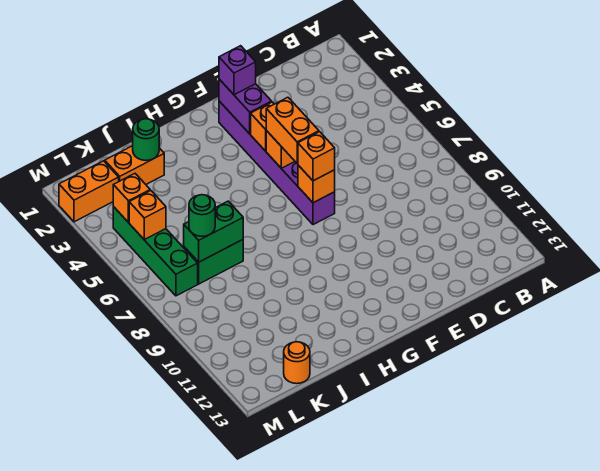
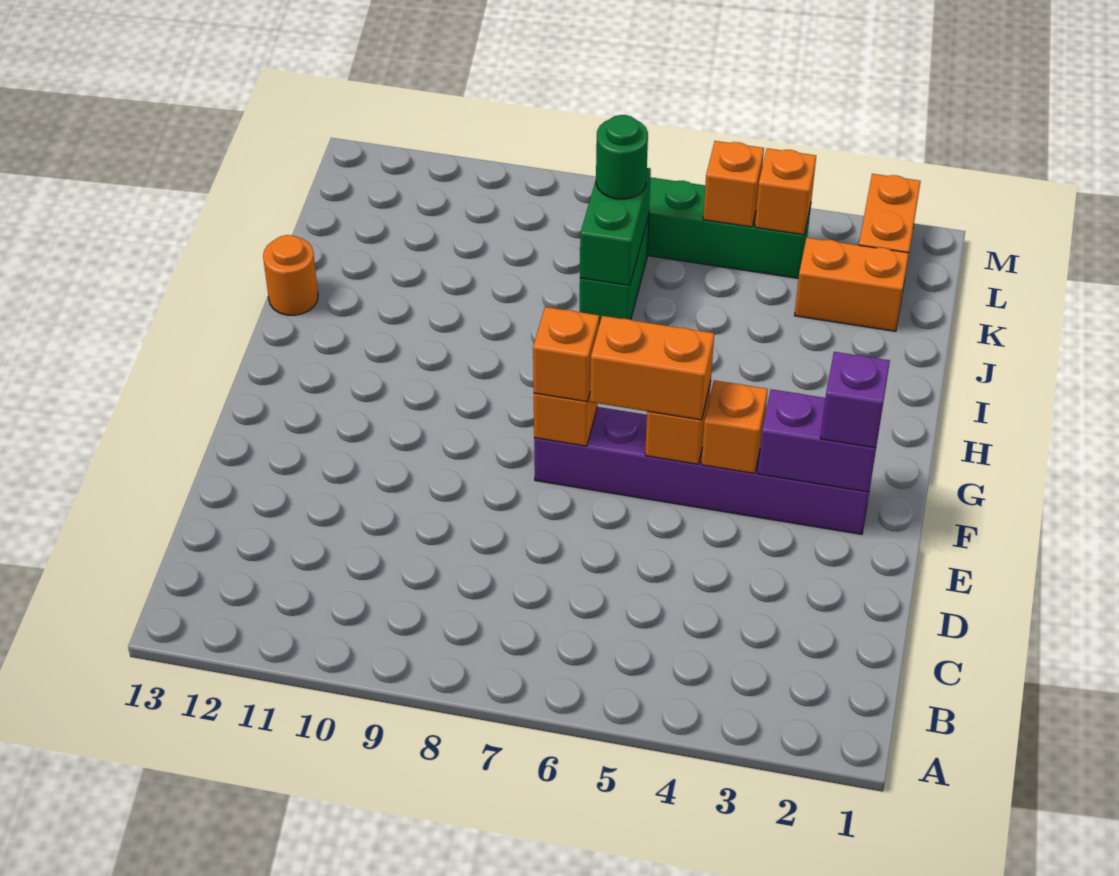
orange brick J2:K2 level 1 -> orange brick K2:K3 level 1
green round brick J2 level 2 -> none
orange round brick K13 level 1 -> orange round brick I13 level 1

